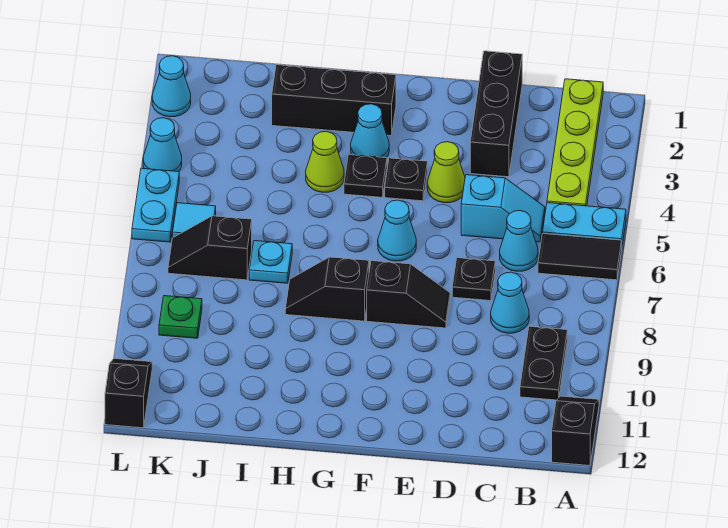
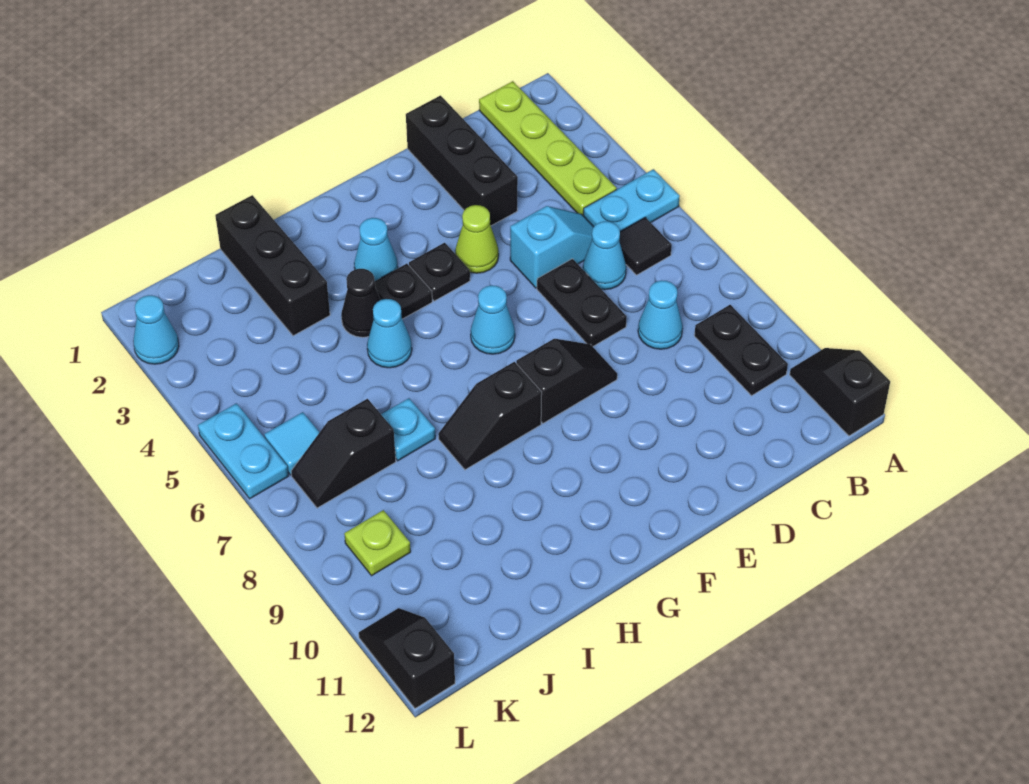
black tile A6:B6 level 1 -> black tile B6 level 1
black plate D7 level 1 -> black plate D6:D7 level 1
black brick G2:I2 level 1 -> black brick I1:I3 level 1
lime cone H4 level 1 -> black cone H4 level 1
green plate K9 level 1 -> lime plate K9 level 1
cyan cone L4 level 1 -> cyan cone H5 level 1

